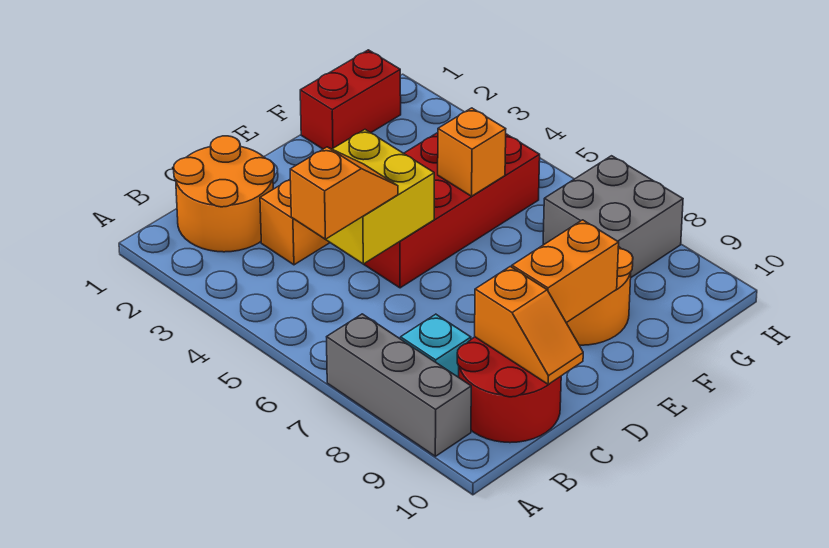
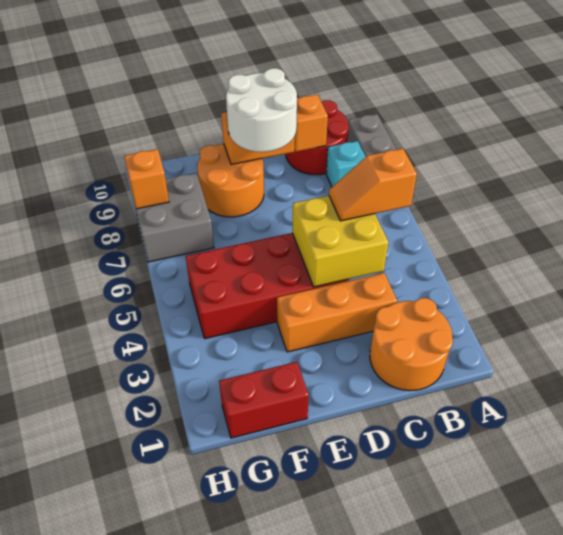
none -> white round brick D8:E9 level 3
orange brick F5 level 2 -> orange brick H8 level 2

